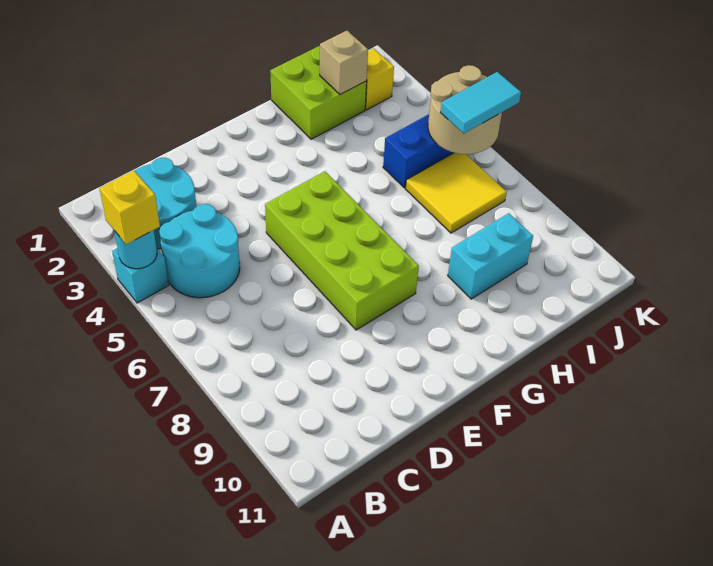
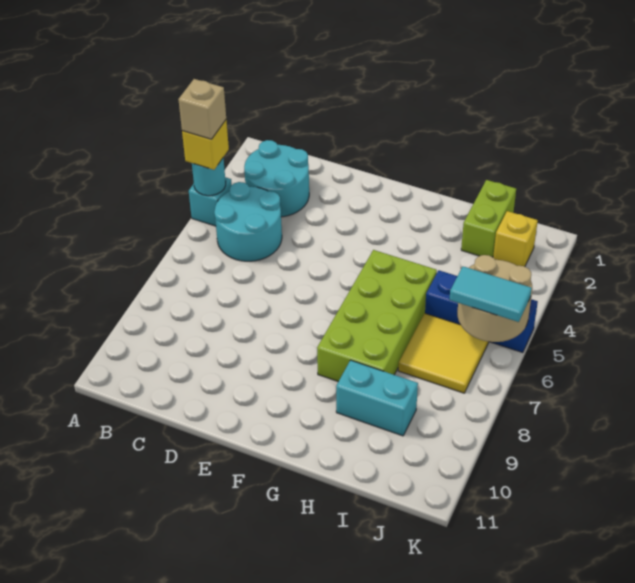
lime brick E5:F8 level 1 -> lime brick G5:H8 level 1
lime brick H1:I2 level 1 -> lime brick I1:I2 level 1
tan brick I2 level 2 -> tan brick A4 level 4

